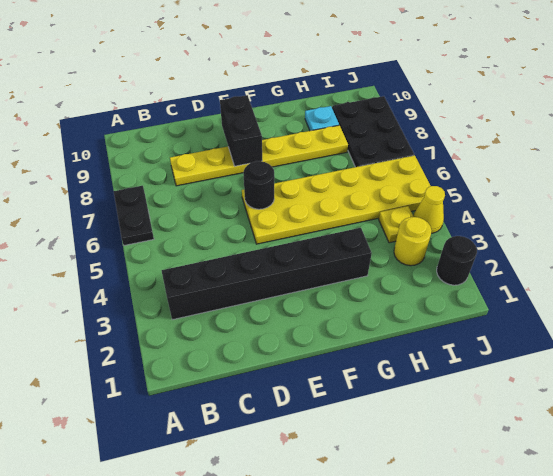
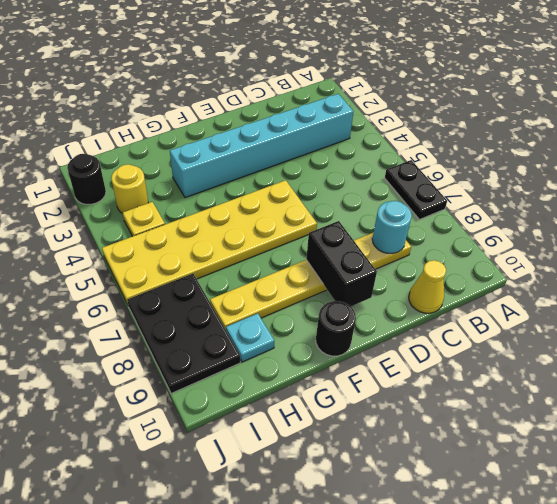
black brick B3:G3 level 1 -> cyan brick B3:G3 level 1
none -> cyan round brick C8 level 2
black round brick E6 level 2 -> black round brick F10 level 1
yellow cone J4 level 1 -> yellow cone C10 level 1

